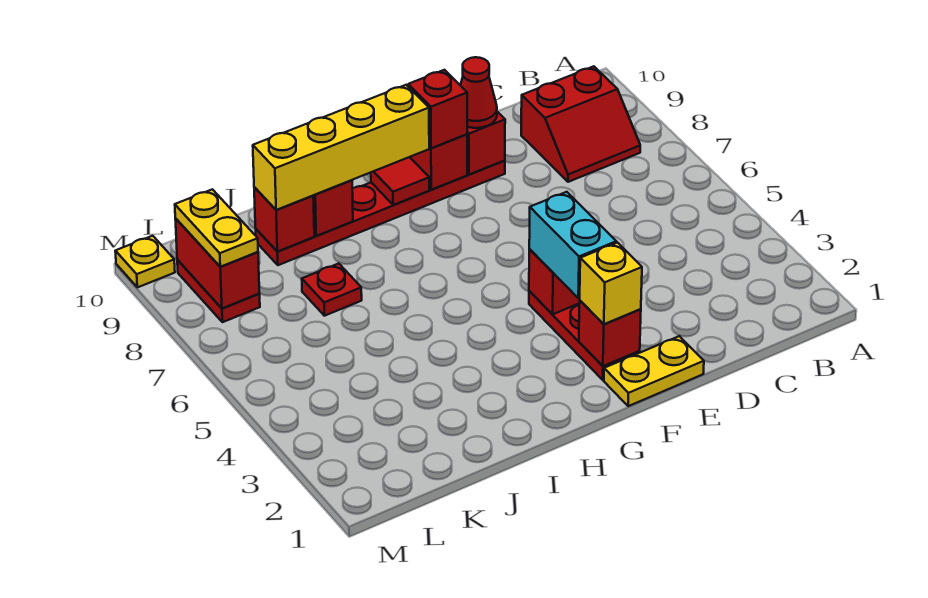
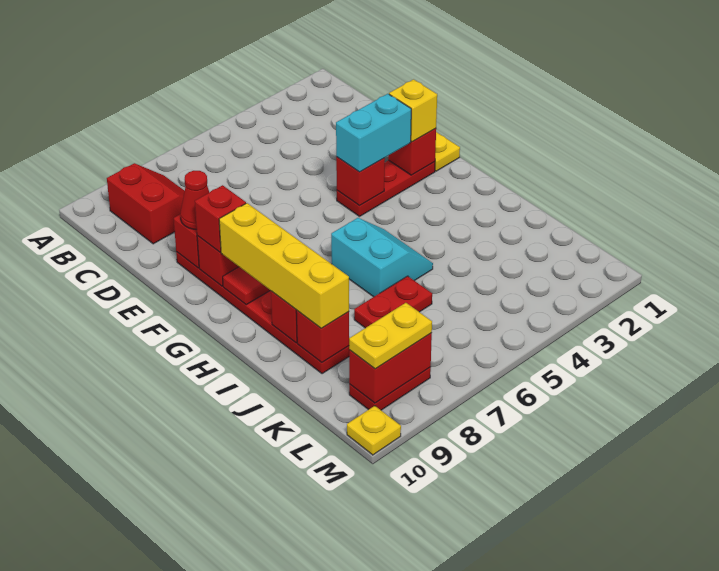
none -> cyan slope H5:I6 level 1 top 6
red plate J7 level 1 -> red plate J6:J7 level 1

